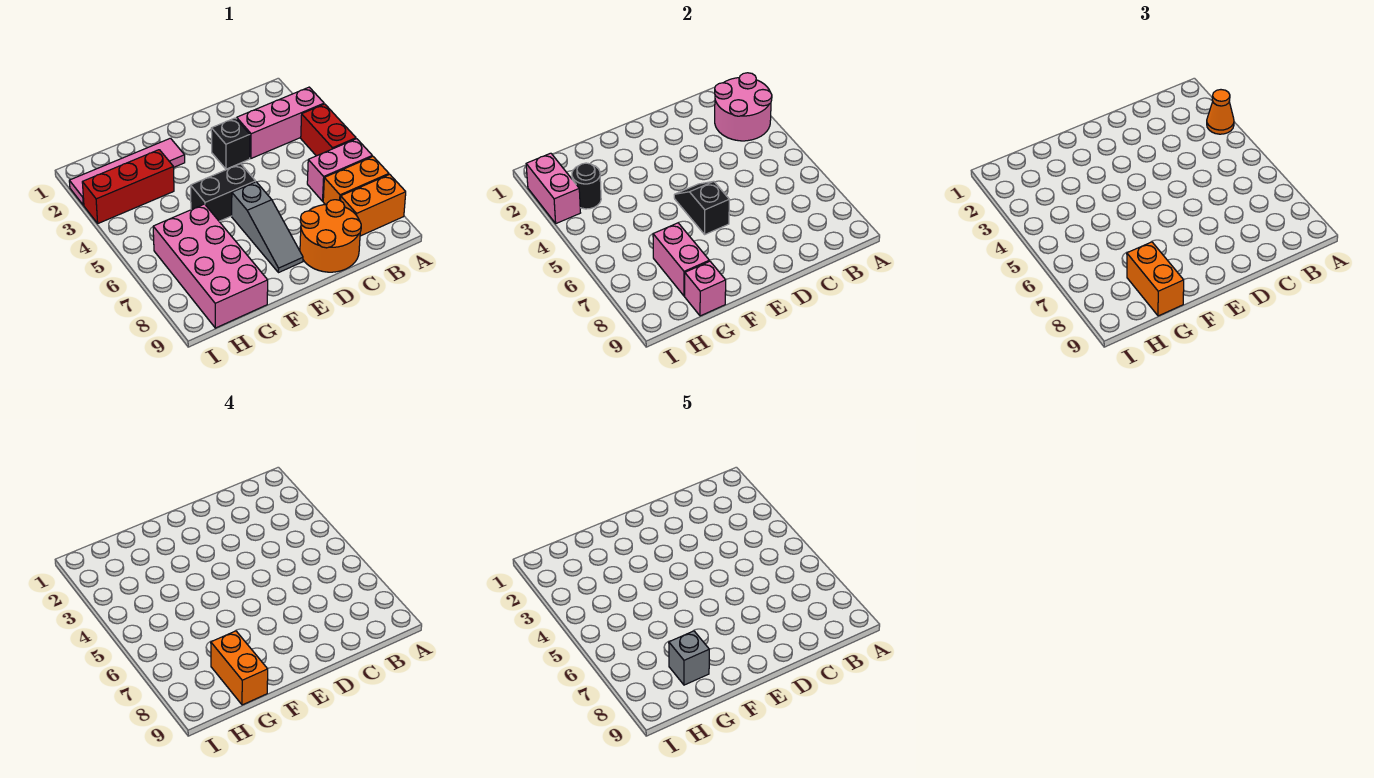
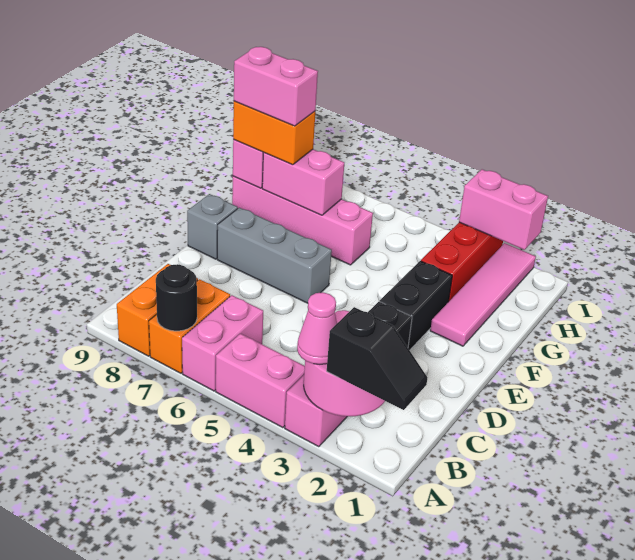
orange cone A3 level 3 -> pink cone A3 level 3
red brick A4:A5 level 1 -> pink brick A4:A5 level 1
orange round brick C8:D9 level 1 -> none
black brick E5:F5 level 1 -> black brick E3:F3 level 1
black slope E5:E6 level 2 top 6 -> black slope A1:A2 level 3 top 2
grey slope E6:E8 level 1 top 6 -> grey brick E6:E8 level 1
pink brick G6:H9 level 1 -> pink brick G6:G9 level 1
orange brick G8:G9 level 4 -> pink brick G8:G9 level 4
grey brick G8 level 5 -> grey brick E9 level 1
black round brick H3 level 2 -> black round brick A7 level 2

